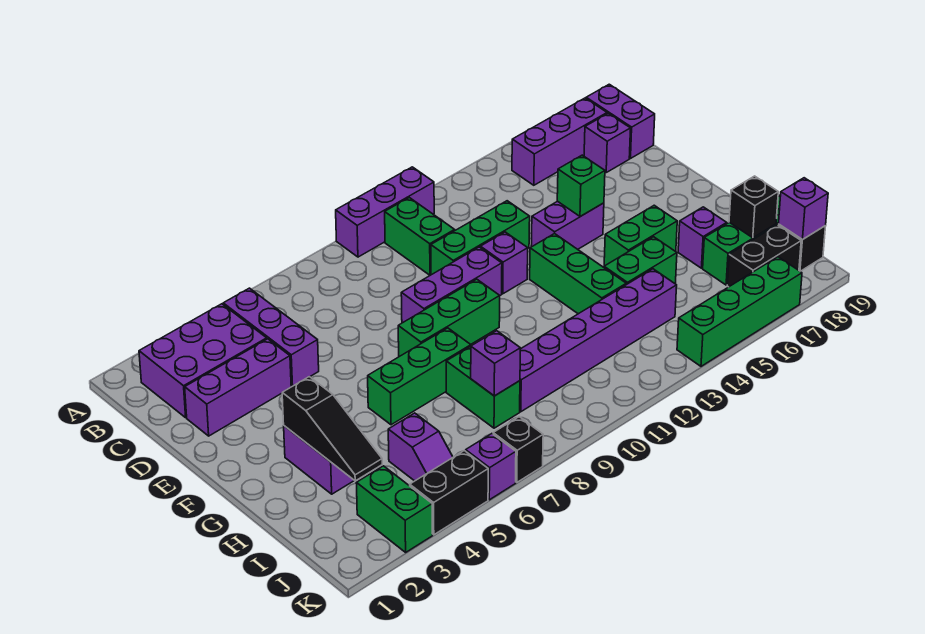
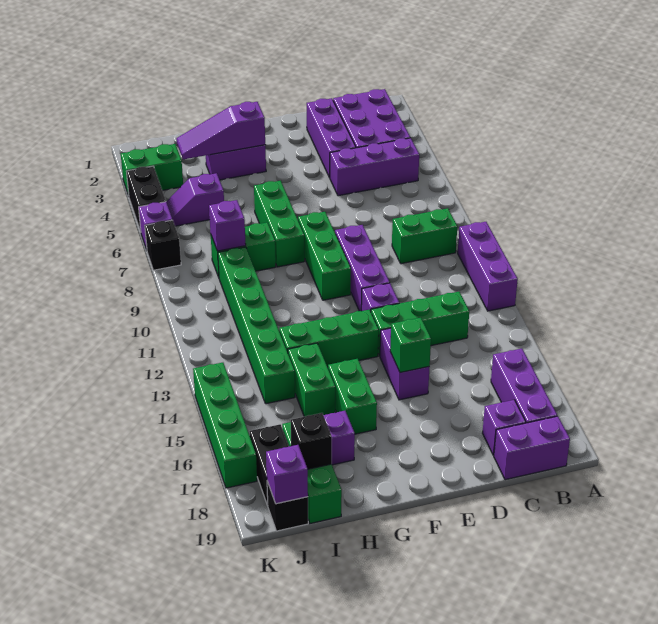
green brick B11:C11 level 1 -> green brick B9:C9 level 1
green brick D11:D13 level 1 -> green brick C13:E13 level 1
black slope G3:I3 level 2 top G -> purple slope G3:I3 level 2 top G
purple brick I9:I14 level 1 -> green brick I9:I14 level 1

